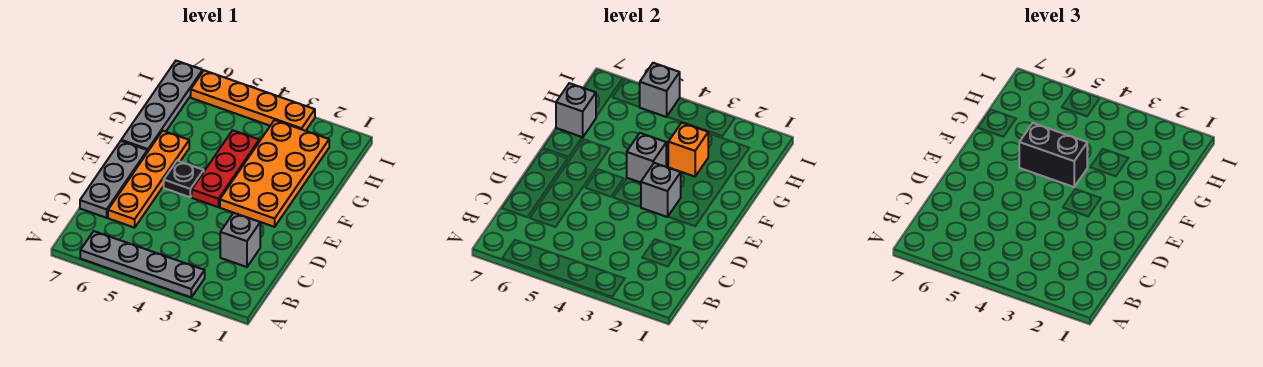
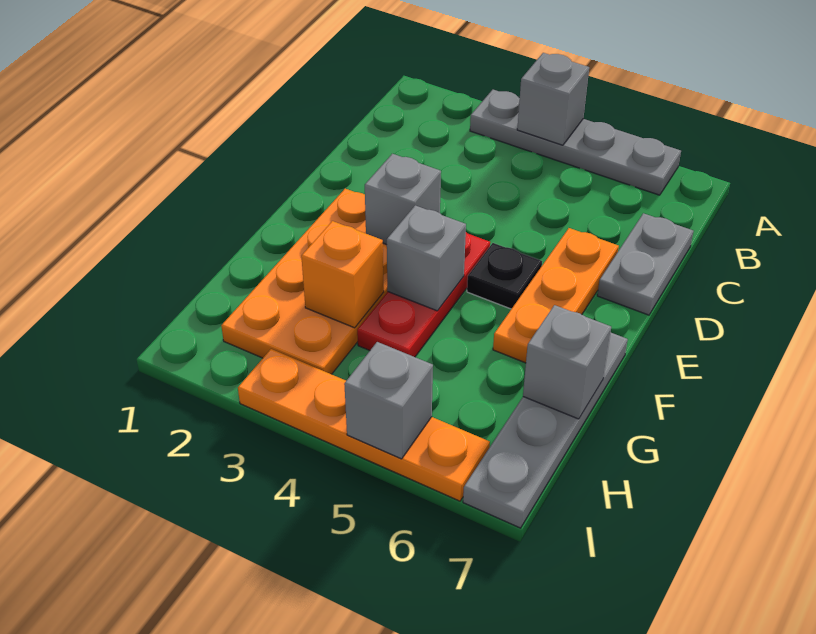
grey brick C2 level 1 -> grey brick A4 level 2
orange plate C6:F6 level 1 -> orange plate D6:F6 level 1
grey plate C7:E7 level 1 -> grey plate C7:D7 level 1
black brick F4:F5 level 3 -> none

